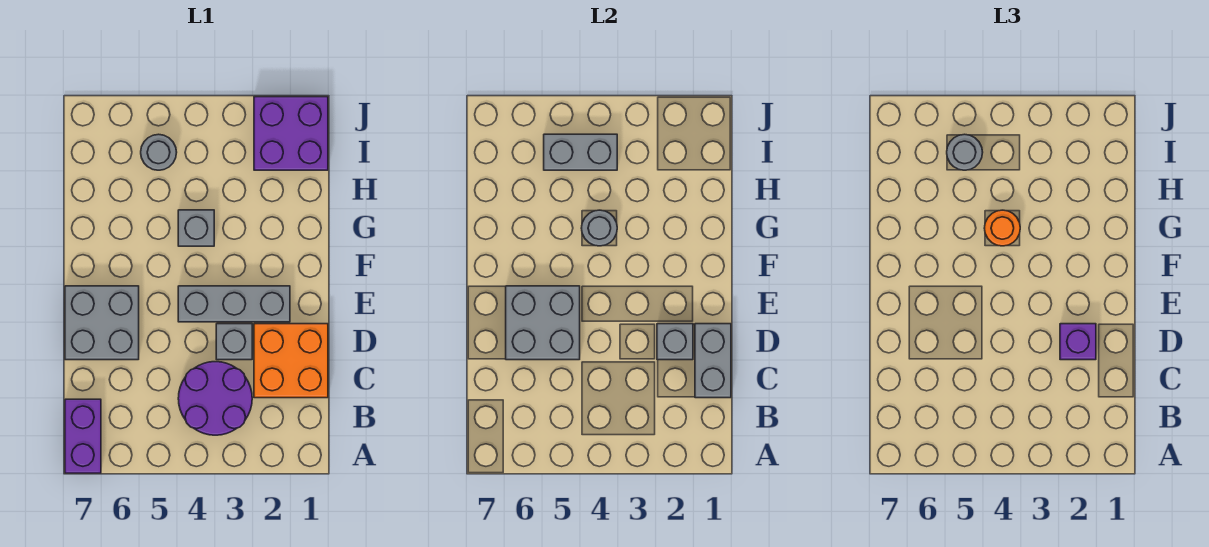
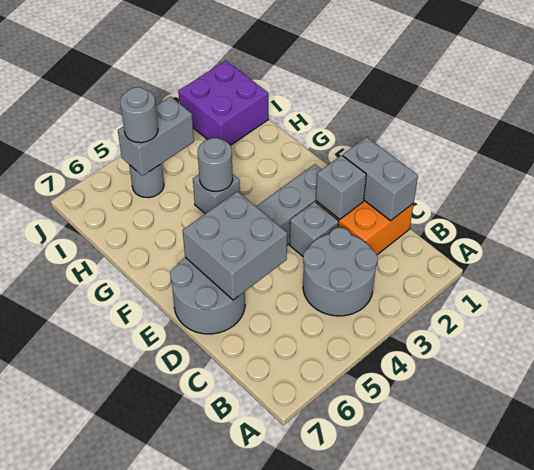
purple brick A7:B7 level 1 -> none
purple round brick B3:C4 level 1 -> grey round brick B3:C4 level 1
purple brick D2 level 3 -> none
grey brick D6:E7 level 1 -> grey round brick D6:E7 level 1
orange round brick G4 level 3 -> none

